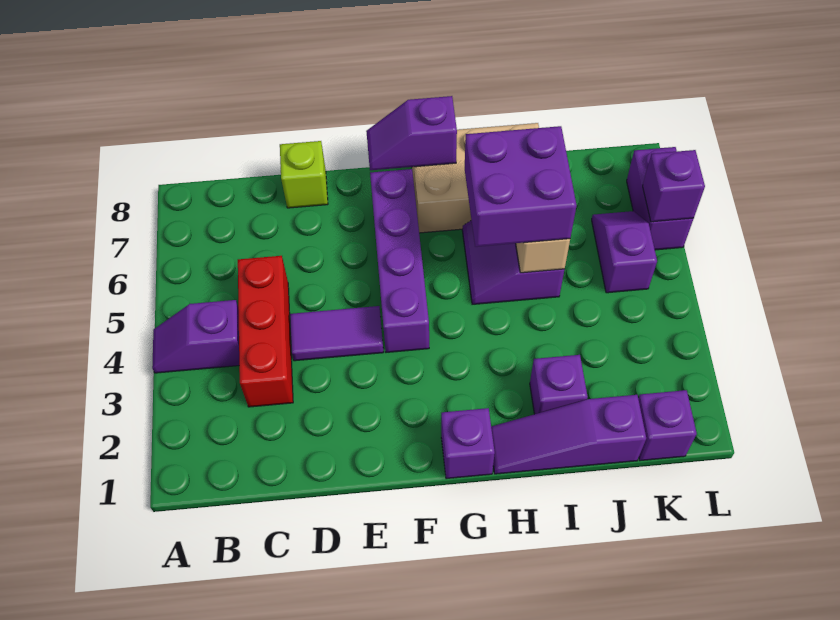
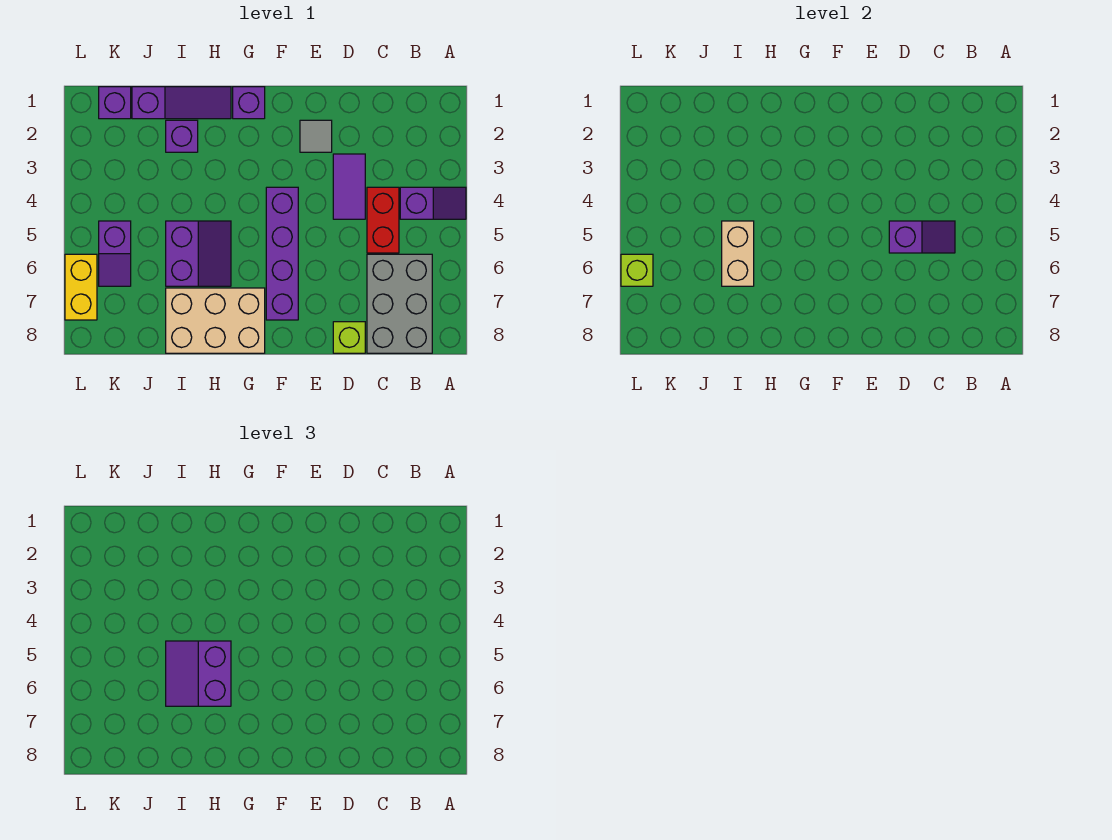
none -> grey brick B6:C8 level 1
red brick C3:C5 level 1 -> red brick C4:C5 level 1
purple tile D4:E4 level 1 -> purple tile D3:D4 level 1
none -> grey tile E2 level 1
purple slope F8:G8 level 2 top G -> purple slope C5:D5 level 2 top D
purple brick H5:I6 level 3 -> purple slope H5:I6 level 3 top H
purple brick L6:L7 level 1 -> yellow brick L6:L7 level 1
purple brick L6 level 2 -> lime brick L6 level 2

